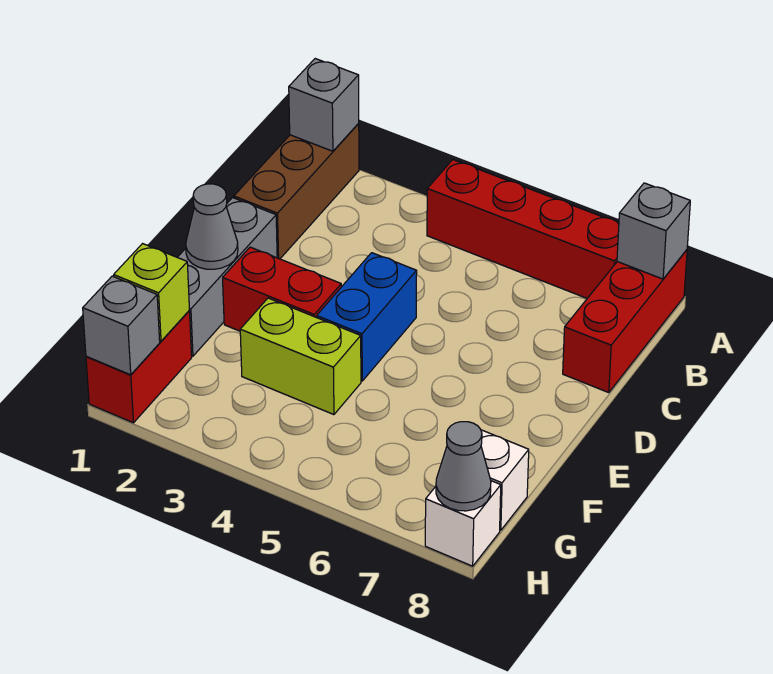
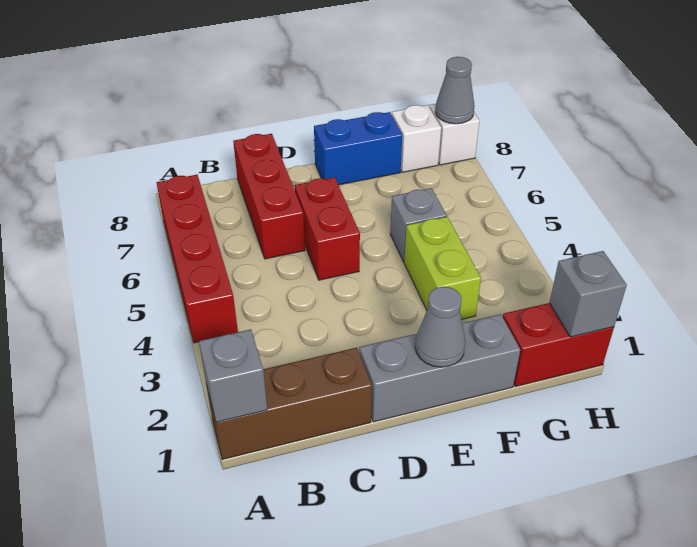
red brick A8:C8 level 1 -> red brick C6:C8 level 1
grey brick A8 level 2 -> grey brick F5 level 1
blue brick D4:E4 level 1 -> blue brick E8:F8 level 1
red brick E2:E3 level 1 -> red brick D5:D6 level 1
lime brick G1 level 2 -> none

